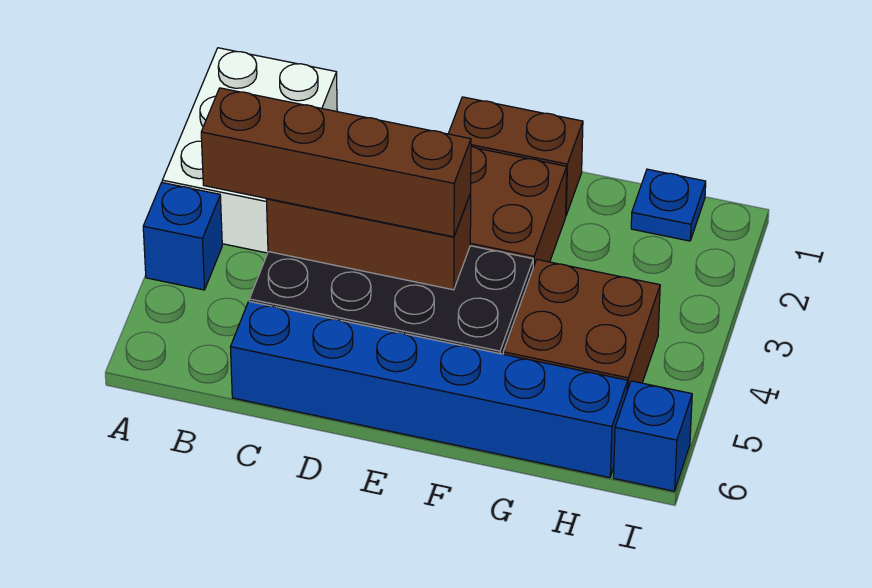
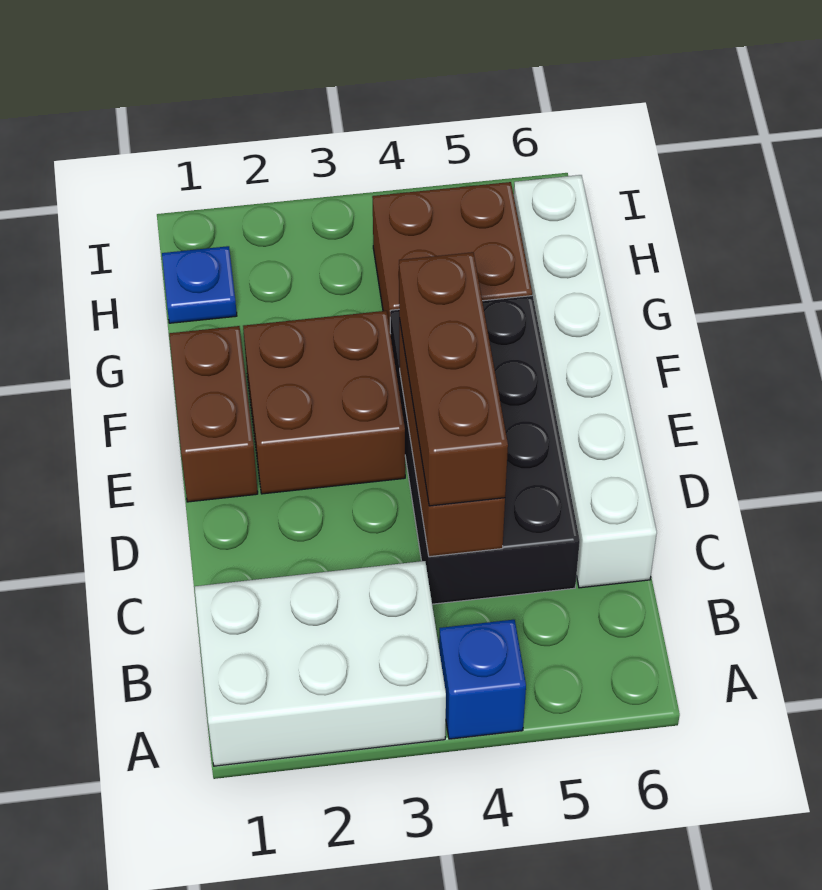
brown brick B4:E4 level 3 -> brown brick C4:E4 level 3
blue brick C6:H6 level 1 -> white brick C6:H6 level 1
blue brick I6 level 1 -> none

